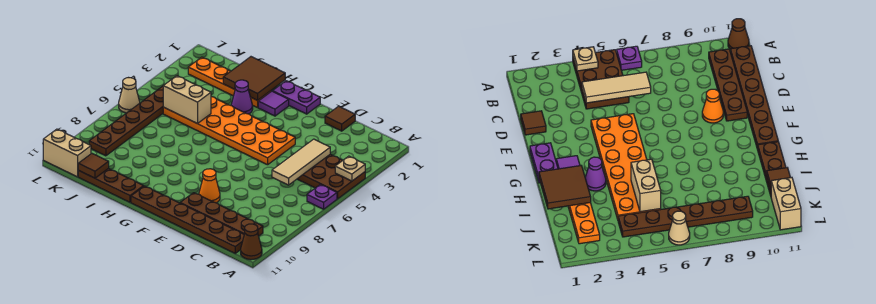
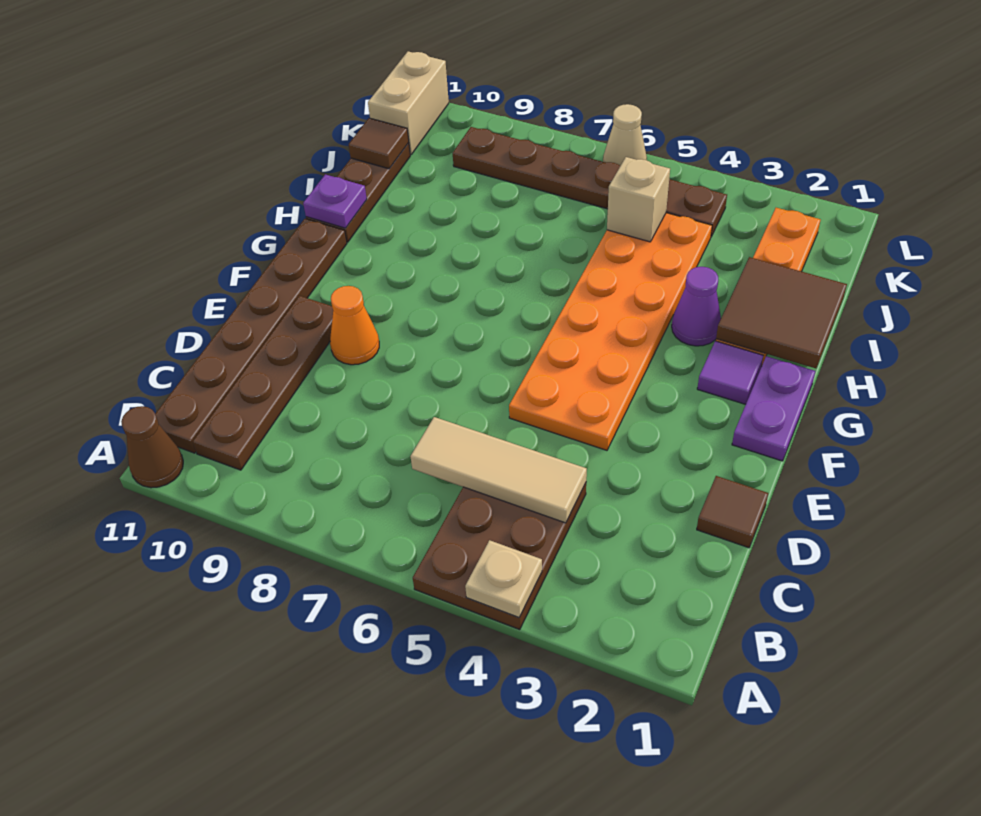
purple plate A6 level 1 -> purple plate H11 level 2
tan brick I5:J5 level 2 -> tan brick J5 level 2

